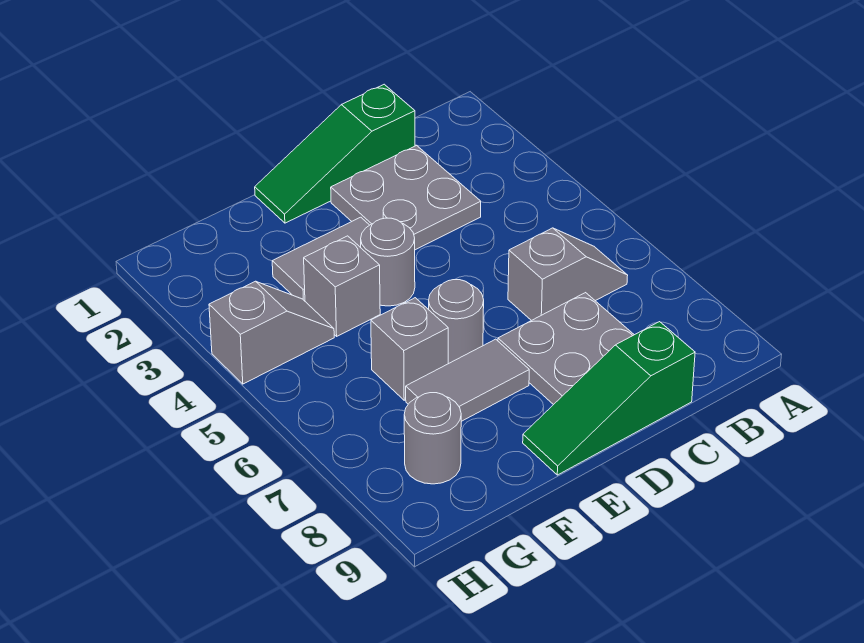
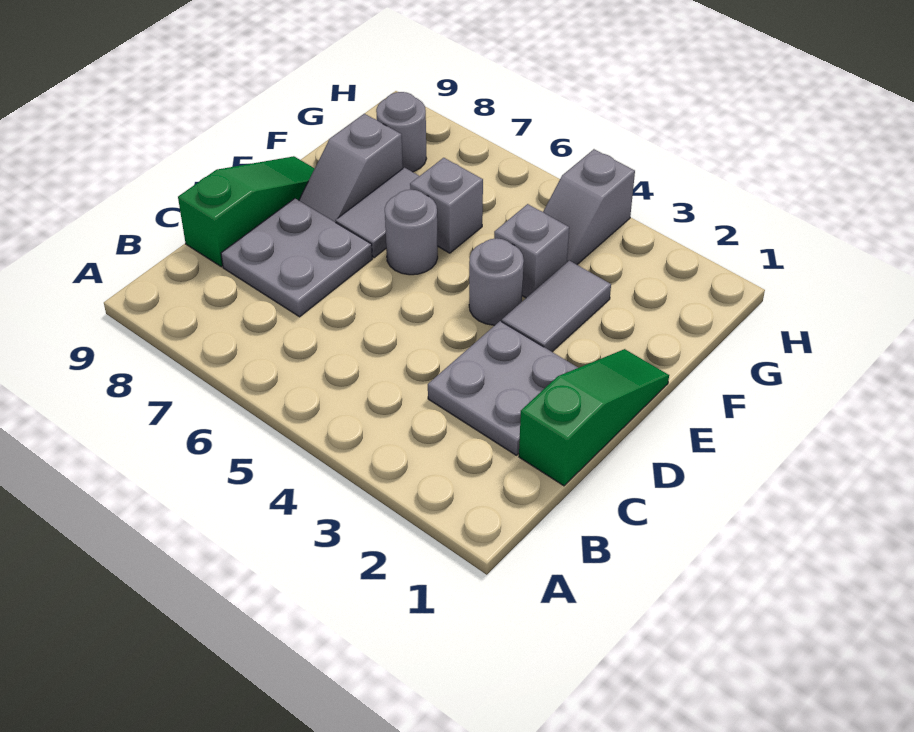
grey slope B6:C6 level 1 top C -> grey slope E8:F8 level 1 top F

